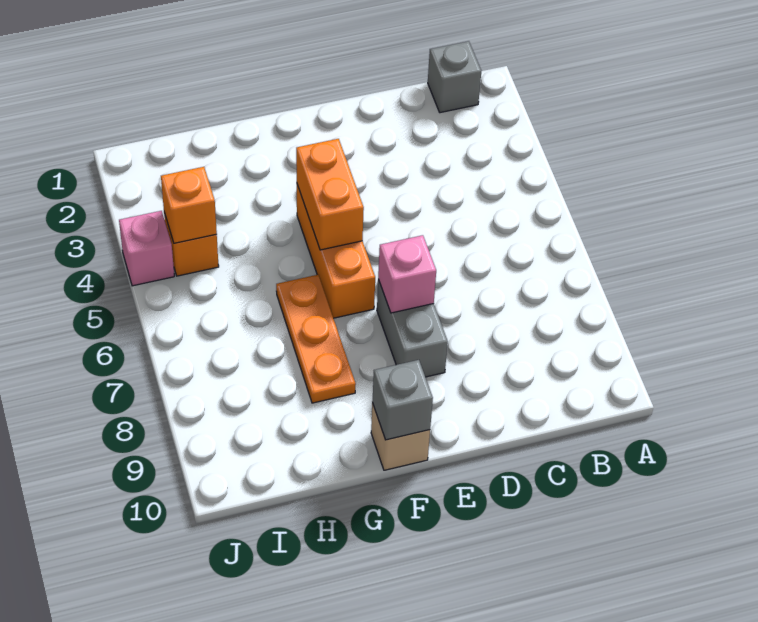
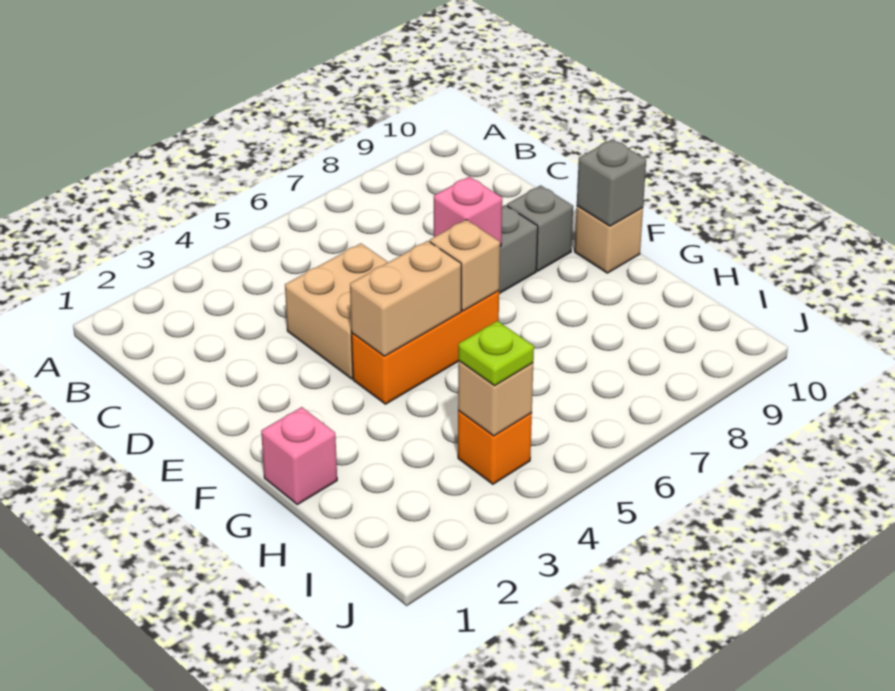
grey brick B1 level 1 -> grey brick E9 level 1
none -> tan brick D4:E5 level 1
orange brick F4:F5 level 2 -> tan brick F4:F5 level 2
none -> tan brick F6 level 2
orange plate G6:G8 level 1 -> none
orange brick I4 level 2 -> tan brick I4 level 2
none -> lime plate I4 level 3
pink brick J4 level 1 -> pink brick G1 level 1

